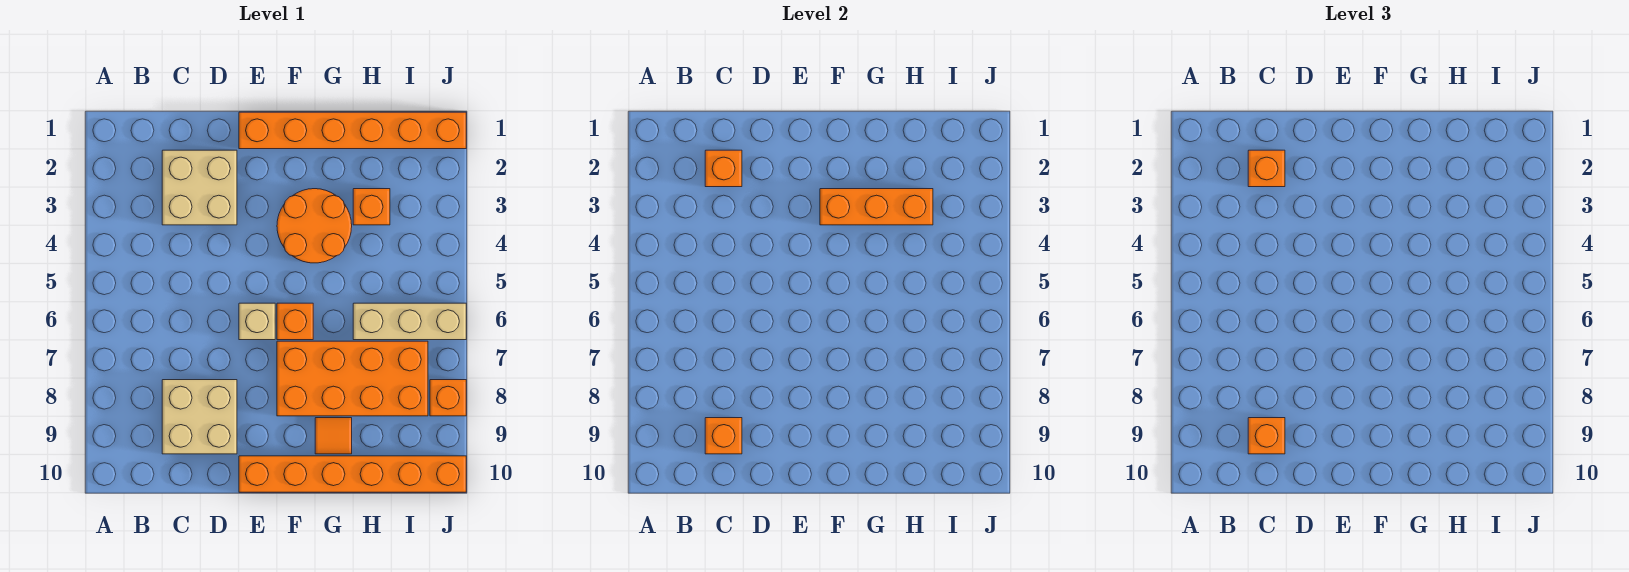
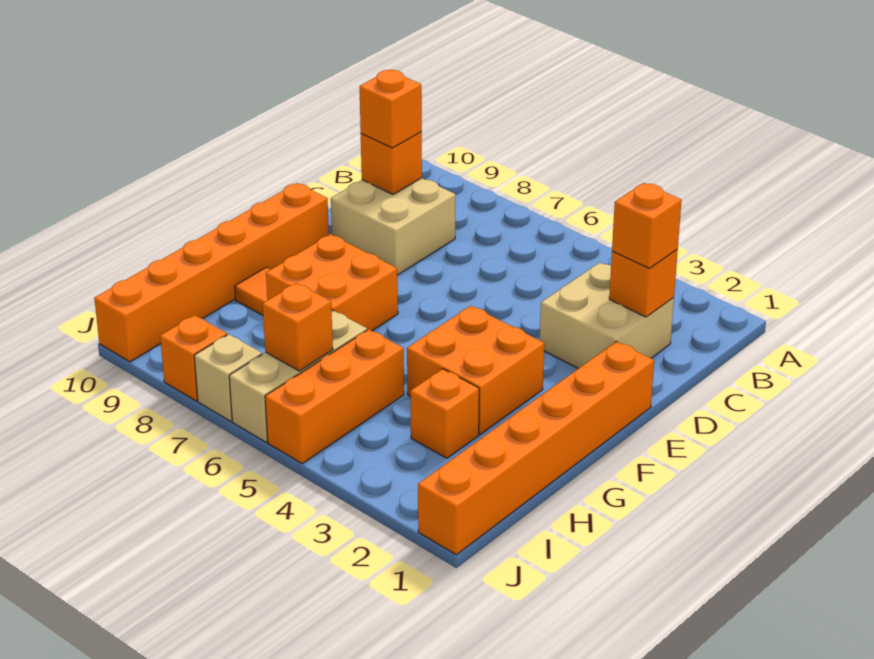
tan brick E6 level 1 -> tan brick J7 level 1
orange round brick F3:G4 level 1 -> orange brick F3:G4 level 1
orange brick F3:H3 level 2 -> orange brick H5:J5 level 1
orange brick F6 level 1 -> orange brick I6 level 2
orange brick F7:I8 level 1 -> orange brick F7:G8 level 1

